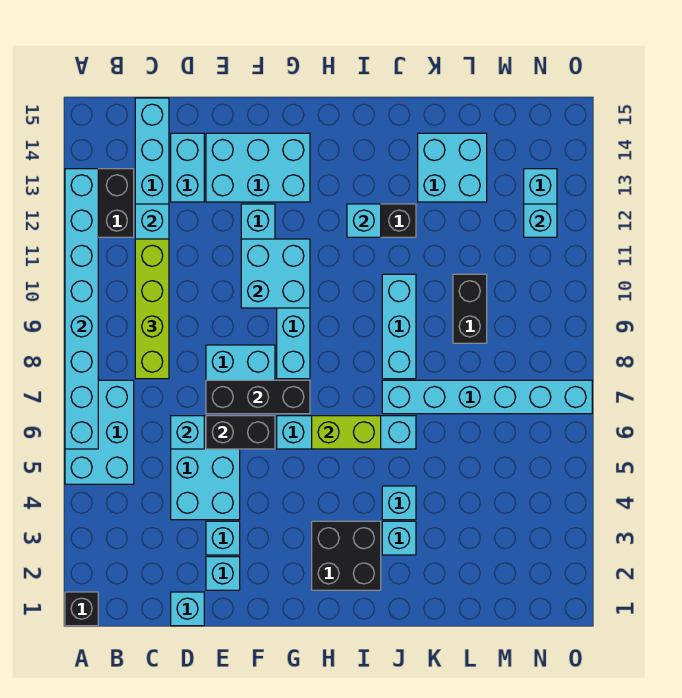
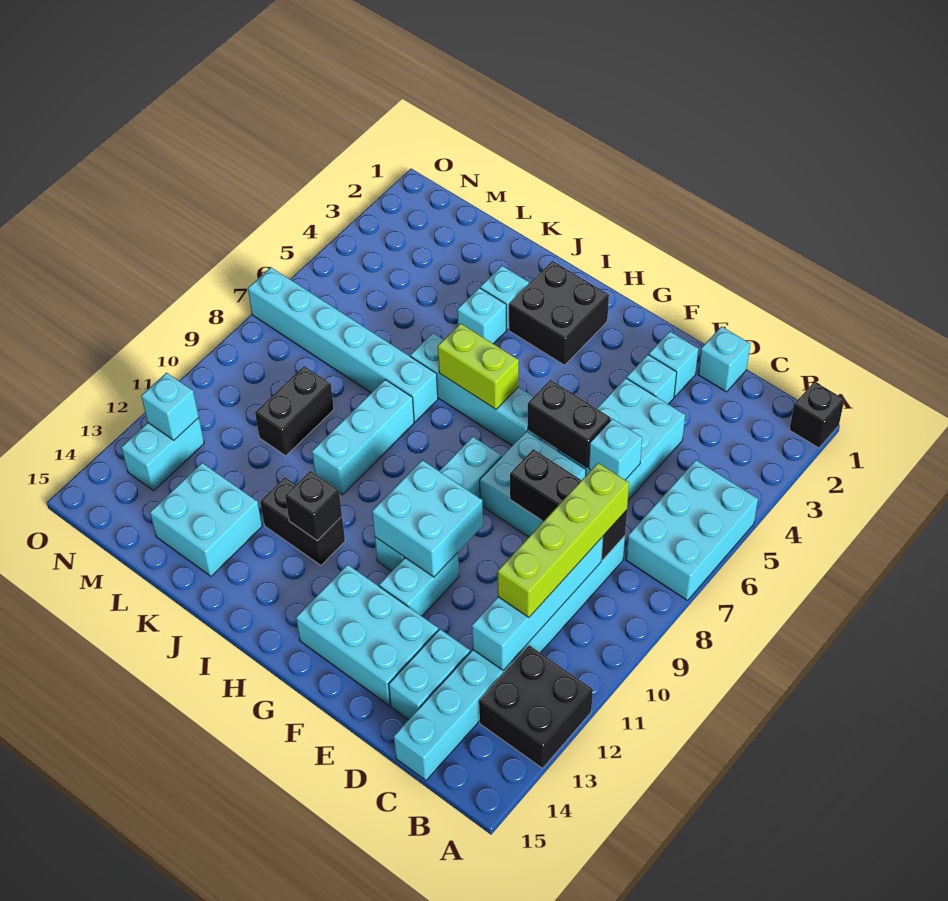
cyan brick A6:A13 level 2 -> none
black brick E7:G7 level 2 -> black brick C8:E8 level 2
cyan brick I12 level 2 -> black brick I12 level 2

